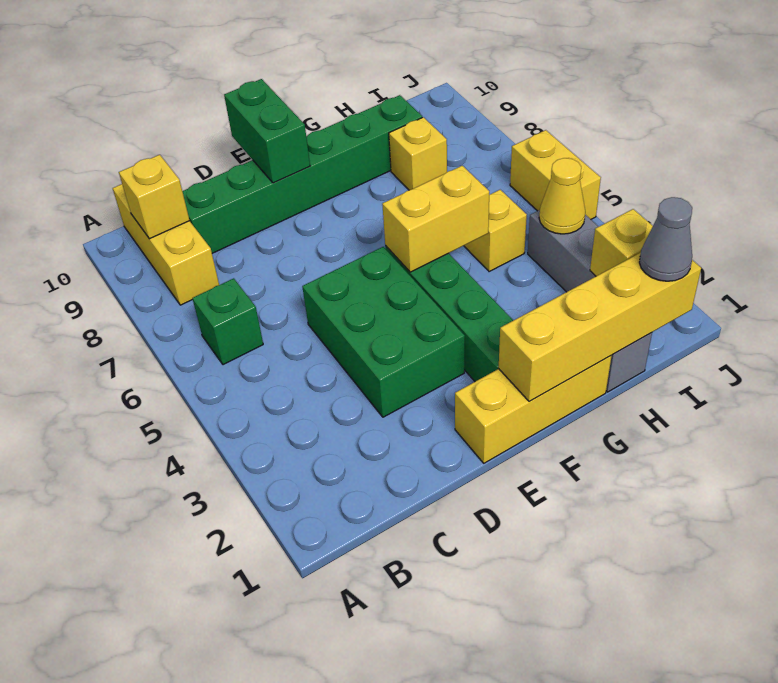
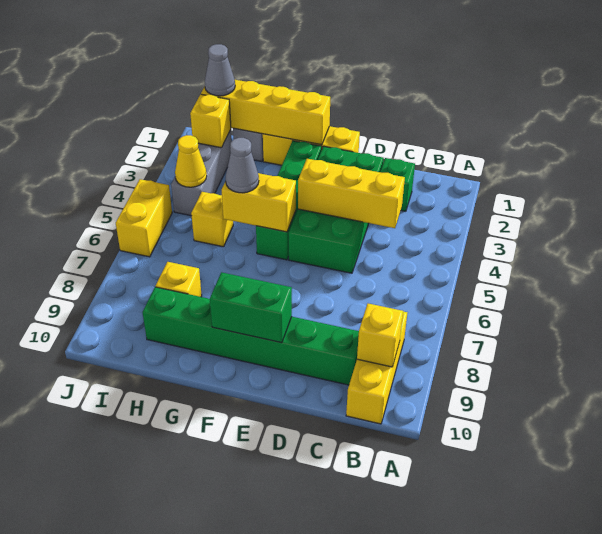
green brick B6 level 1 -> green brick C2 level 1
none -> yellow brick C4:E4 level 2
green brick D3:E5 level 1 -> green brick D2:E5 level 1
green brick E9:E10 level 2 -> green brick E9:F9 level 2
none -> grey cone G5 level 3

